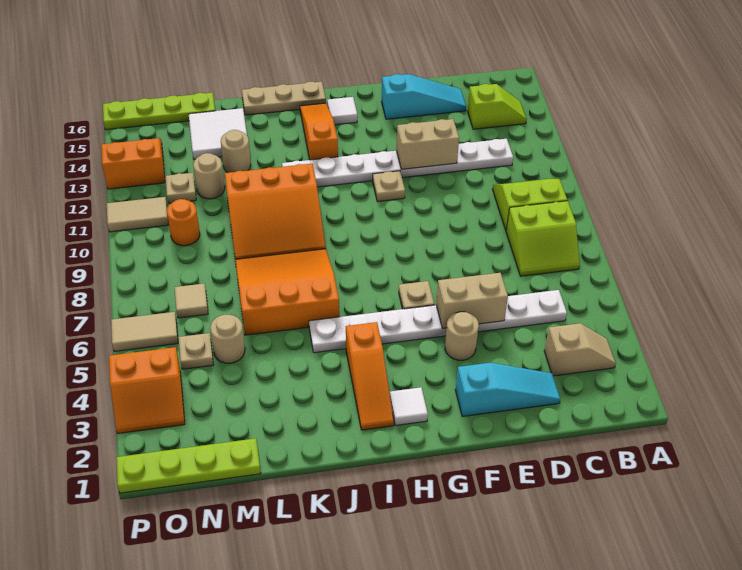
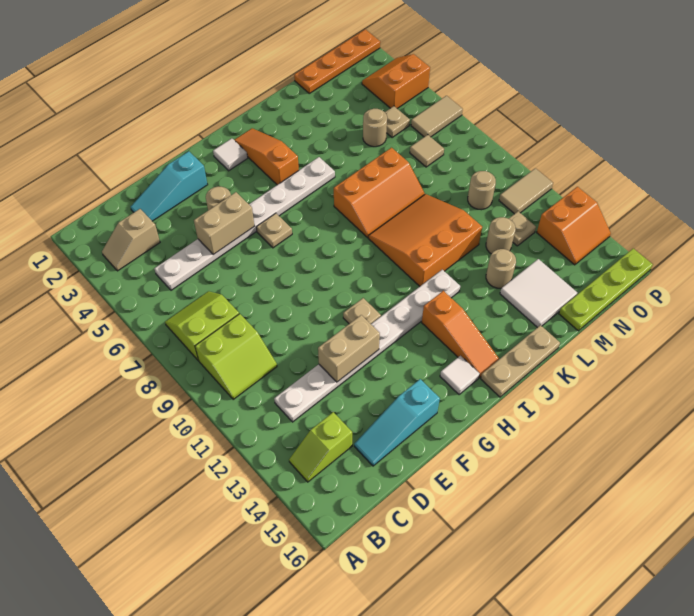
orange slope J6:L8 level 1 top 6 -> orange slope J7:L8 level 1 top 7
lime plate M1:P1 level 1 -> orange plate M1:P1 level 1
orange round brick N10 level 1 -> tan round brick N10 level 1

